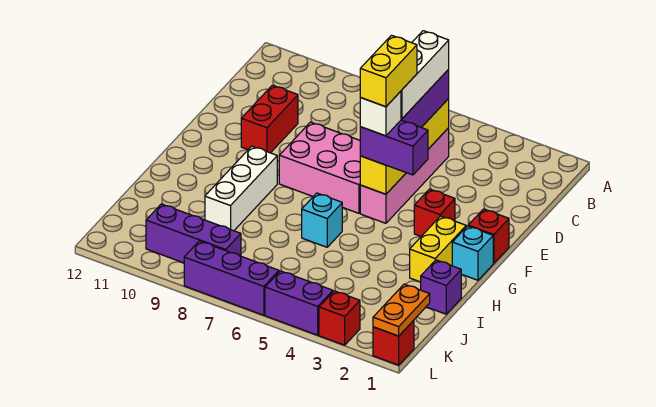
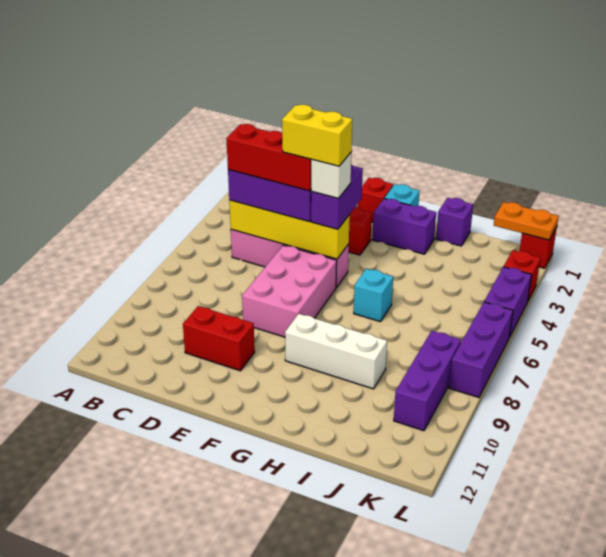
white brick C5:E5 level 4 -> red brick C5:E5 level 4
yellow brick G2:H2 level 1 -> purple brick G2:H2 level 1

